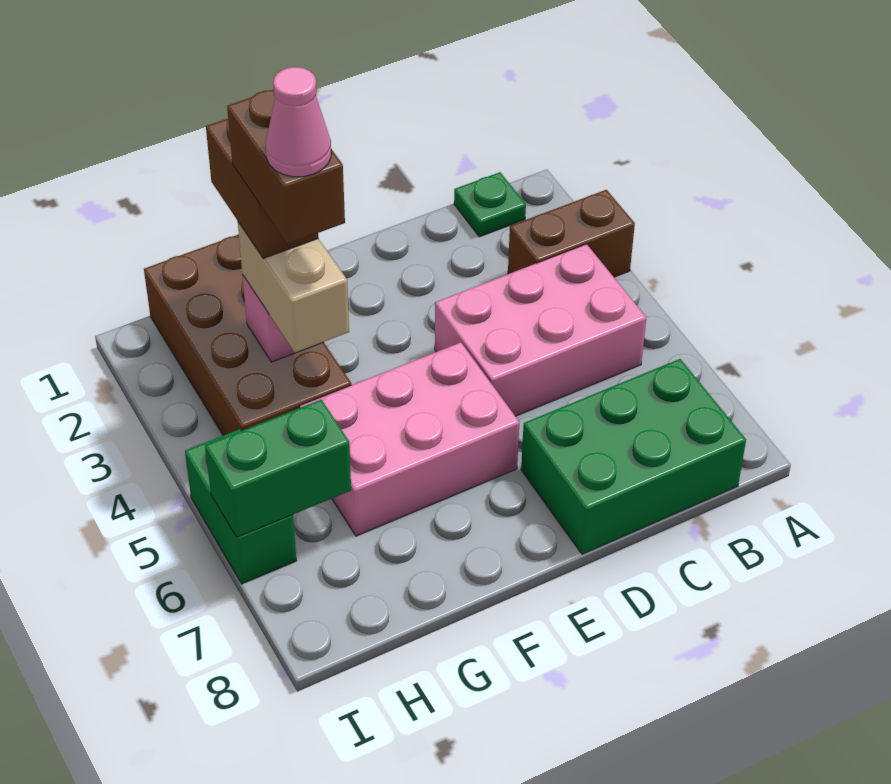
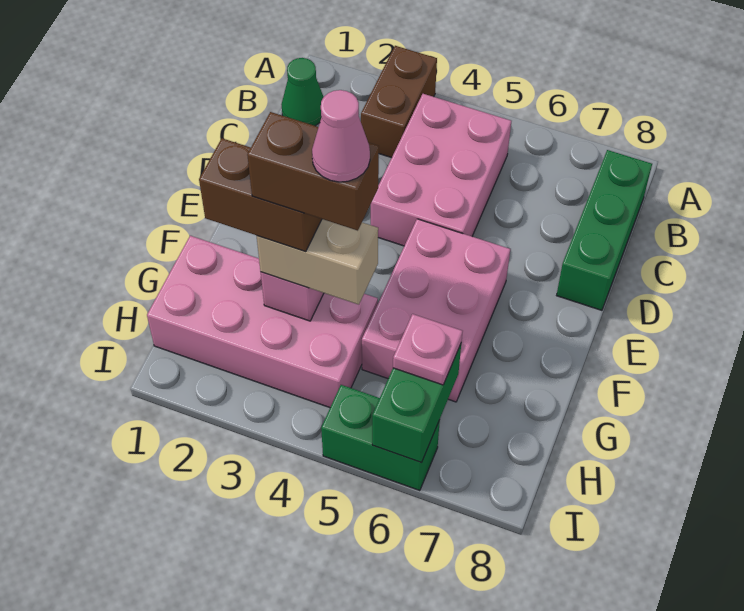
green plate B1 level 1 -> green cone B1 level 1
green brick B7:D8 level 1 -> green brick B8:D8 level 1
brown brick G1:H4 level 1 -> pink brick G1:H4 level 1
none -> pink plate H6 level 3

